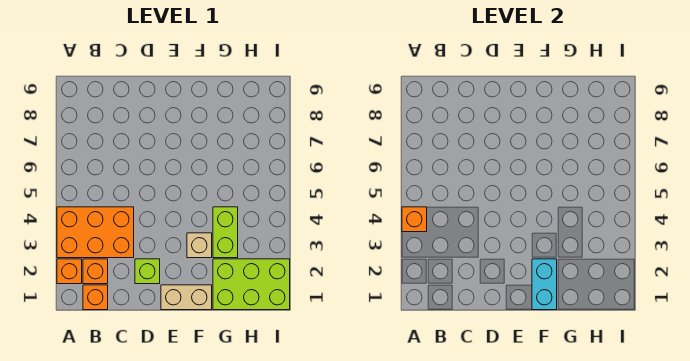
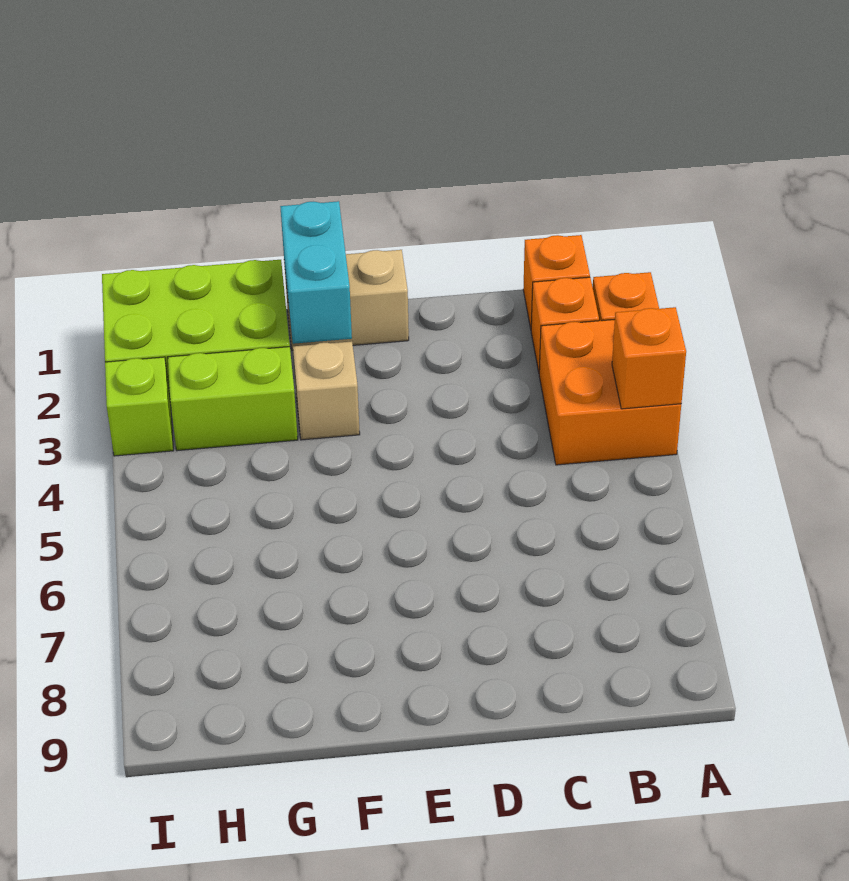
orange brick A3:C4 level 1 -> orange brick A3:B4 level 1
lime brick D2 level 1 -> lime brick I3 level 1
lime brick G3:G4 level 1 -> lime brick G3:H3 level 1

